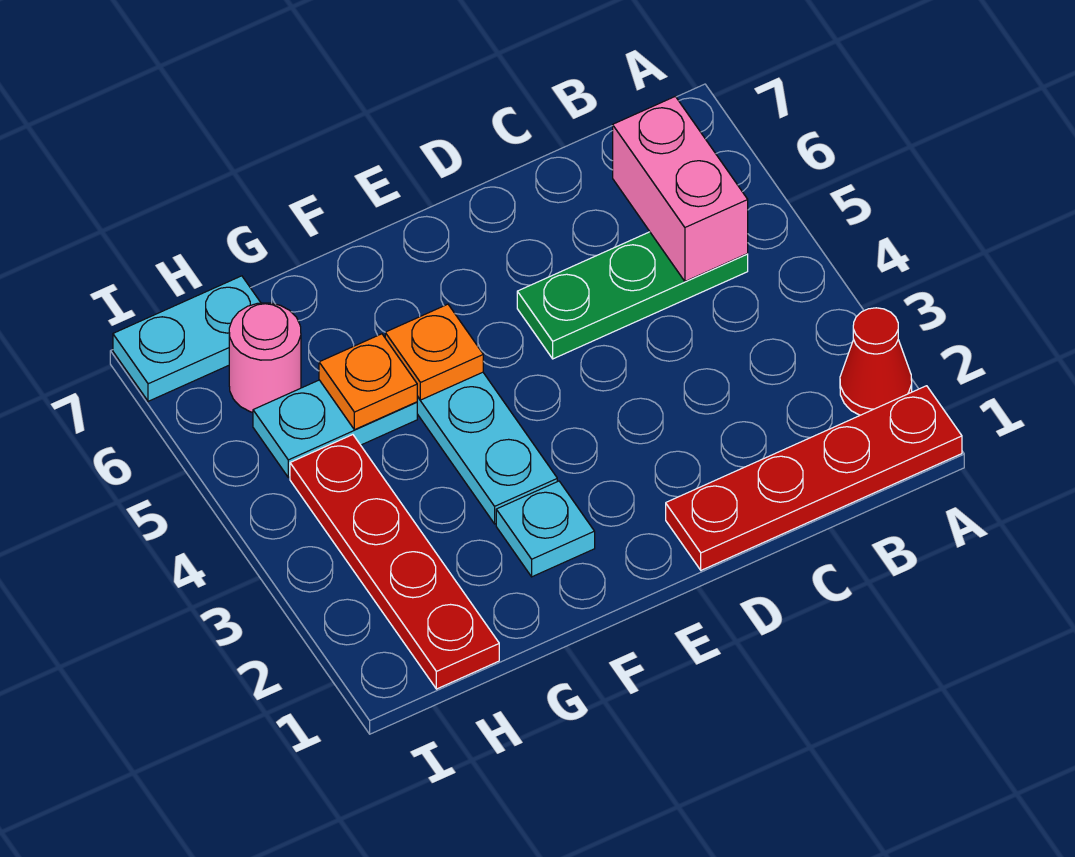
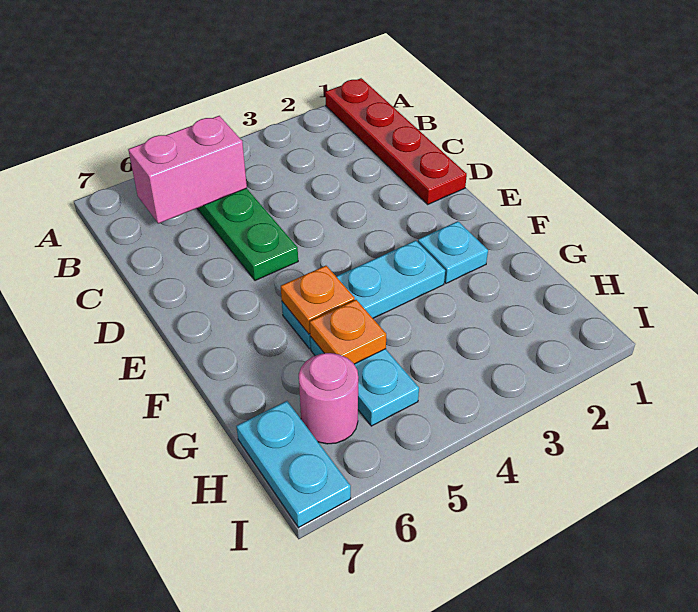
red cone A2 level 1 -> none
red plate H1:H4 level 1 -> none

